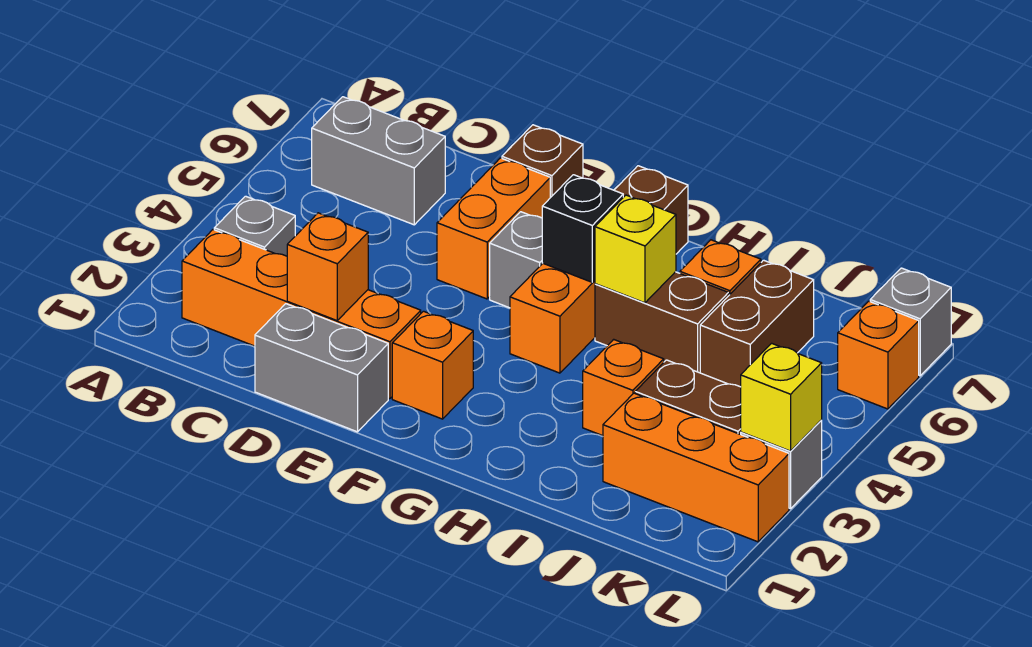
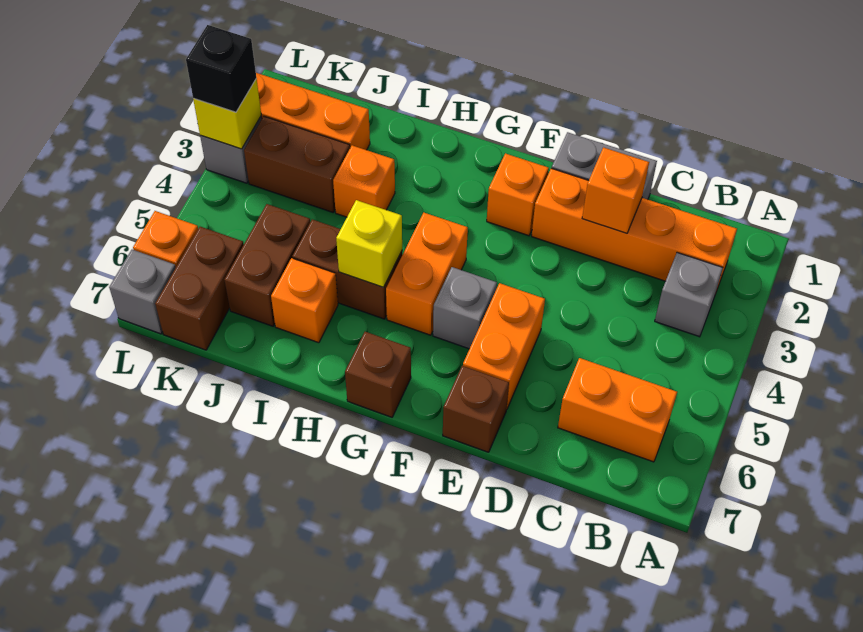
grey brick B6:C6 level 1 -> orange brick B6:C6 level 1
black brick G5 level 2 -> black brick L3 level 3
none -> brown brick K6:K7 level 1

